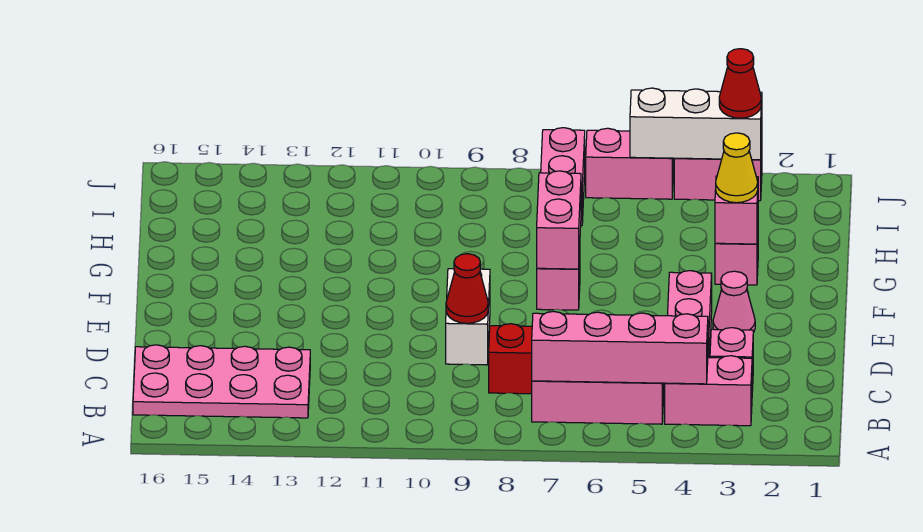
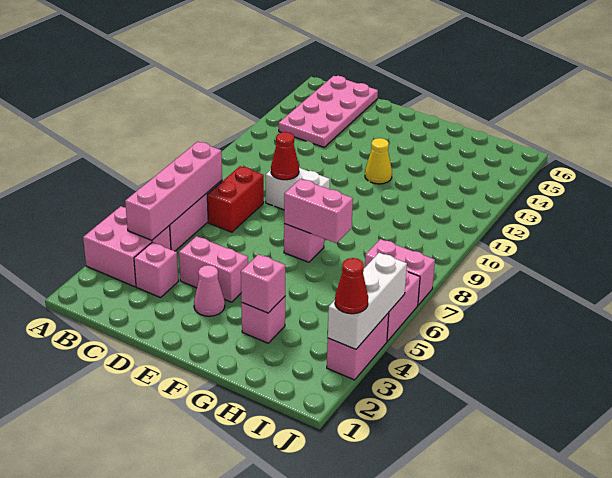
pink brick B3:B4 level 1 -> pink brick A3:B4 level 1
yellow cone G3 level 3 -> yellow cone F12 level 1

